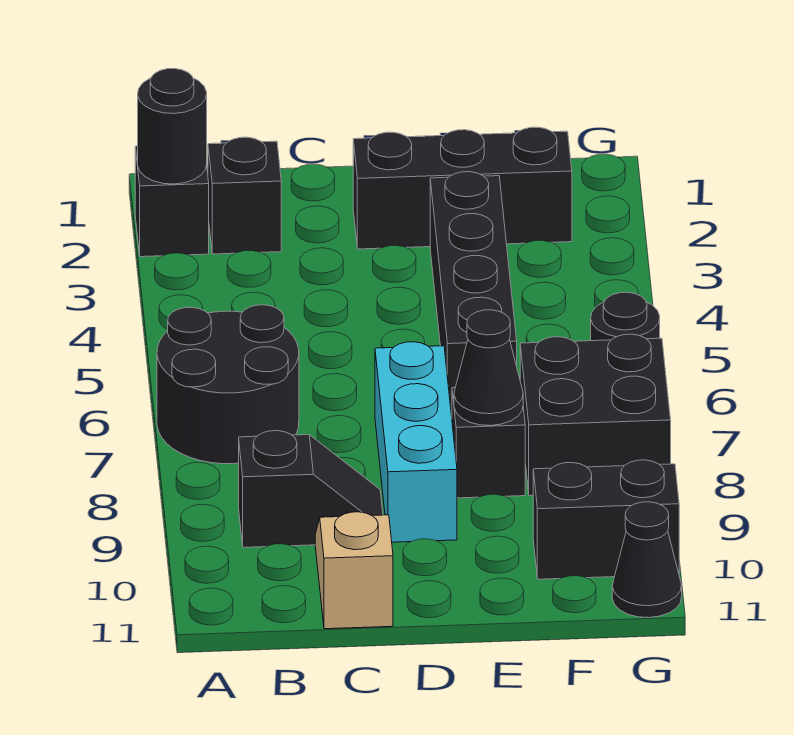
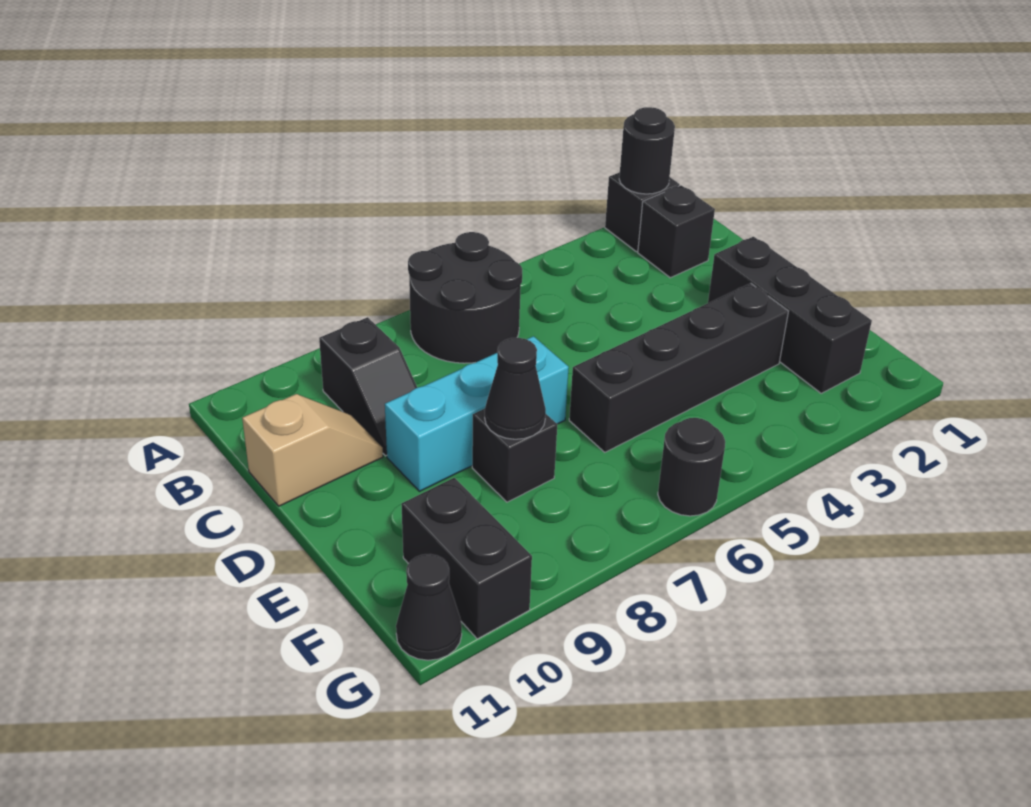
black brick F7:G8 level 1 -> none

